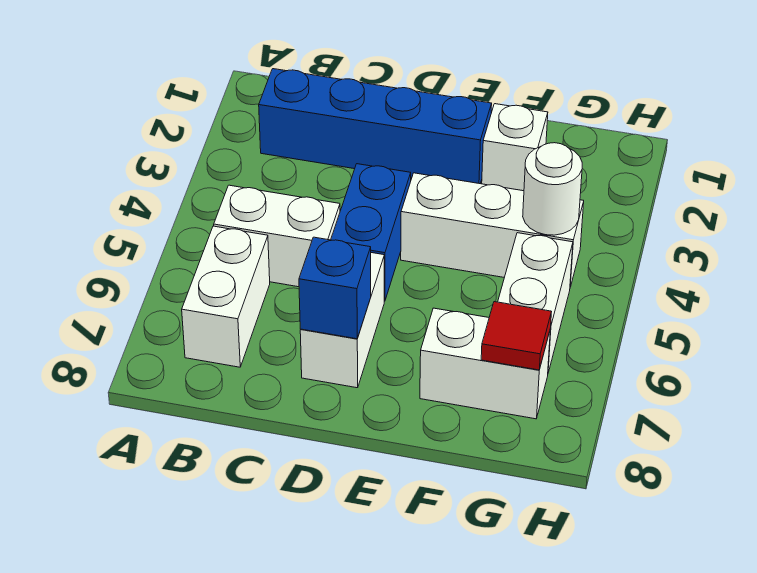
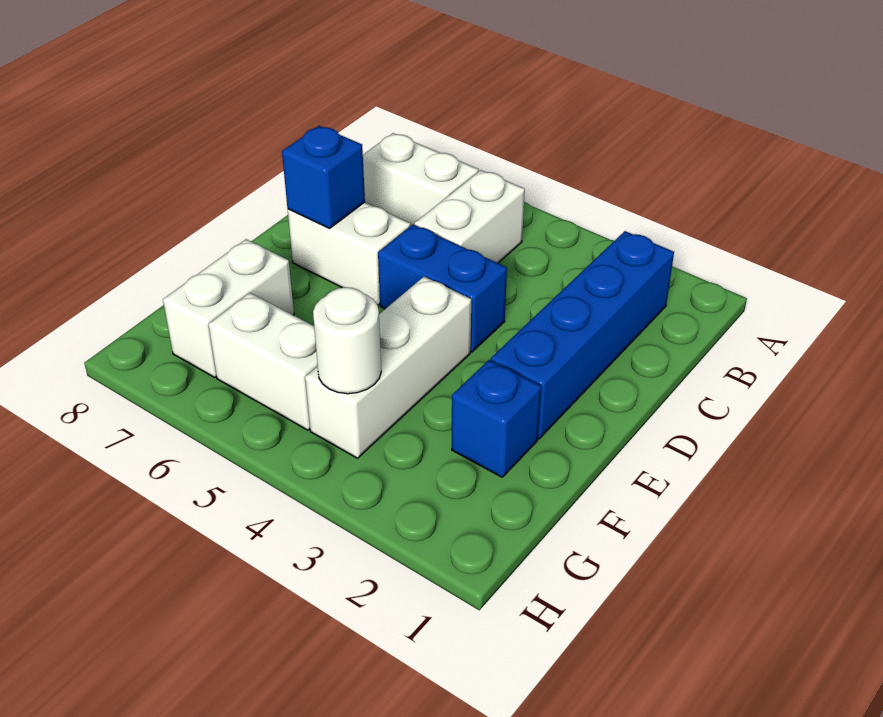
white brick F2 level 1 -> blue brick F2 level 1
red tile G7 level 2 -> none

